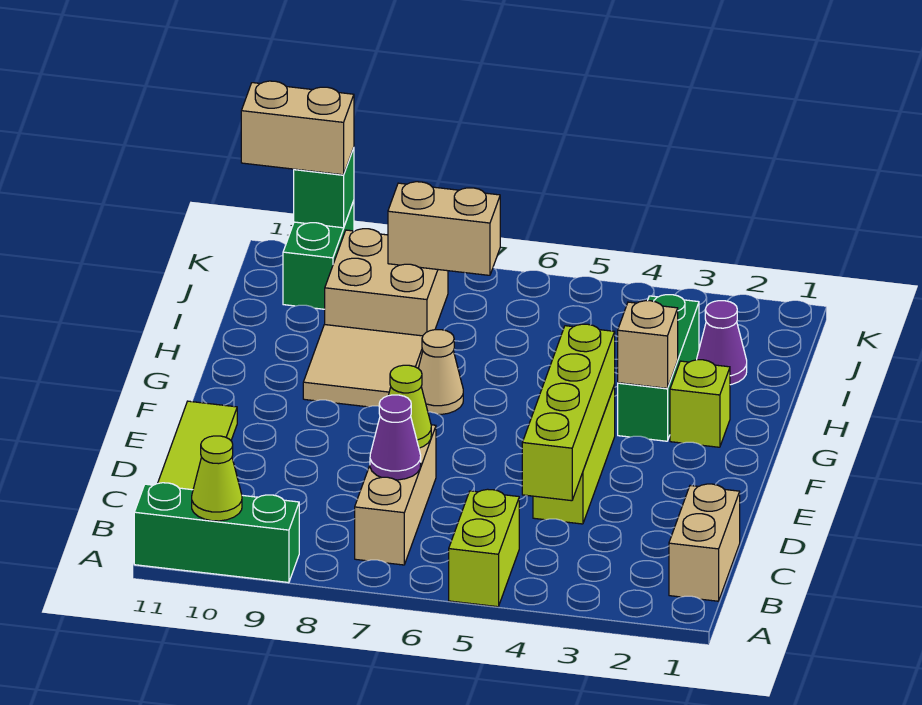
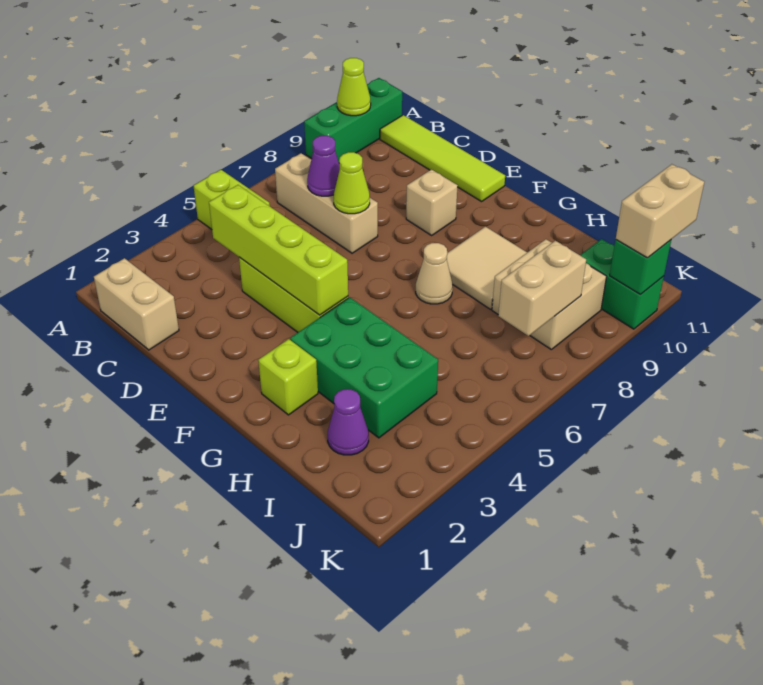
green brick G3:I3 level 1 -> green brick G3:I4 level 1
tan brick G3 level 2 -> tan brick E9 level 1

